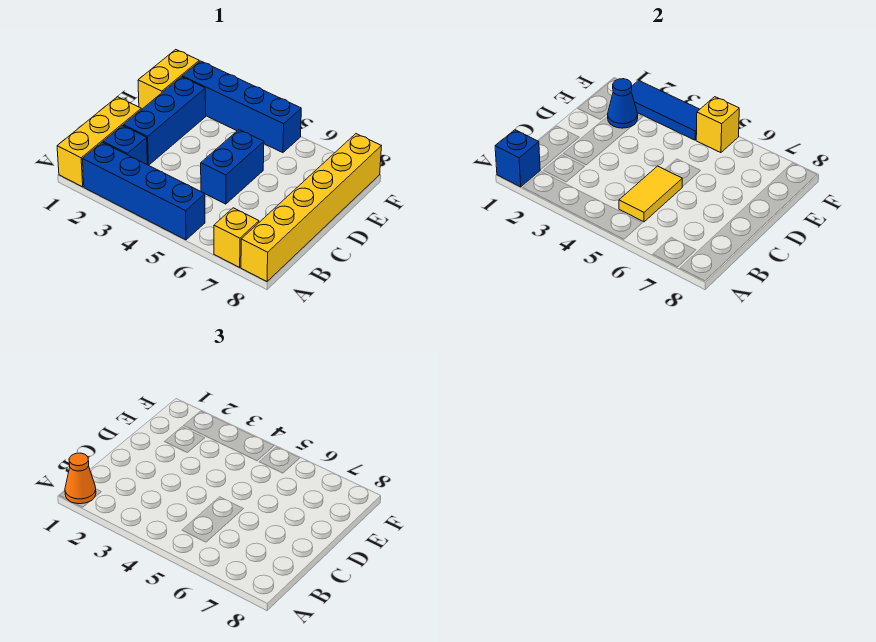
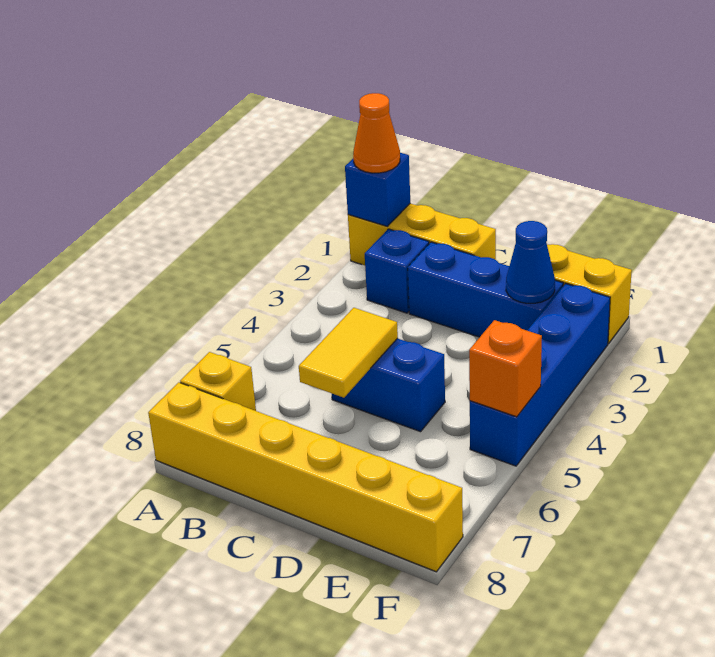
blue brick A2:A5 level 1 -> none
yellow tile B5:C5 level 2 -> yellow tile C5:C6 level 2
blue tile F2:F4 level 2 -> none
yellow brick F5 level 2 -> orange brick F5 level 2

